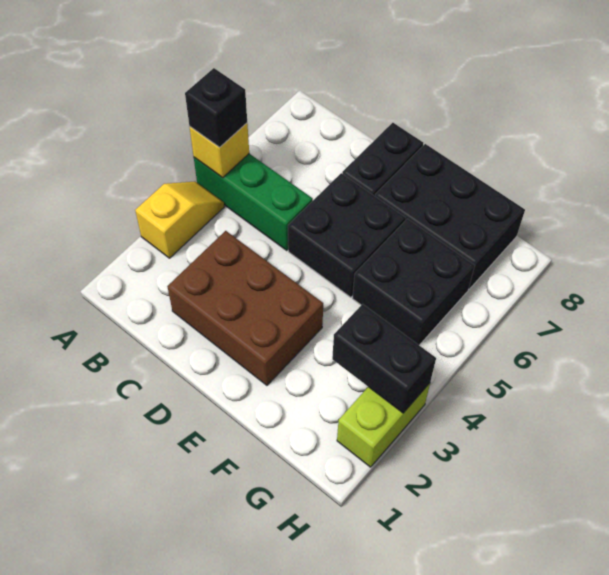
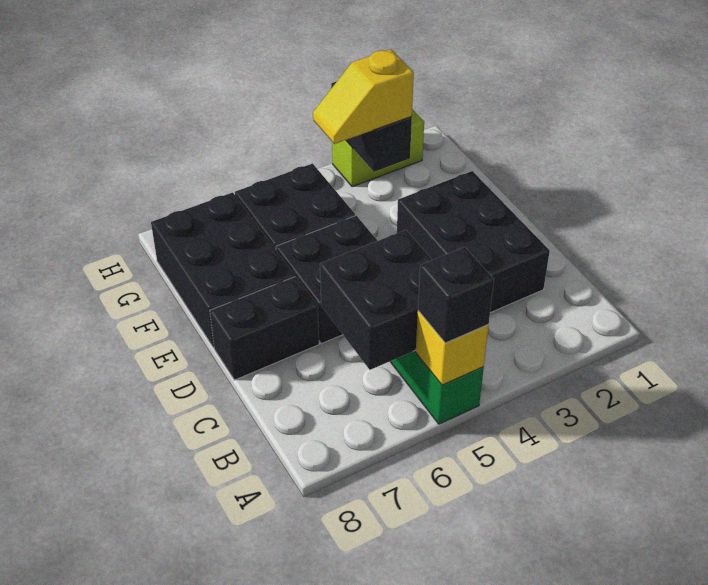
yellow slope A3:A4 level 1 top 3 -> yellow slope G3:G4 level 3 top 3
none -> black brick B5:C6 level 2
brown brick C2:E3 level 1 -> black brick C2:E3 level 1

